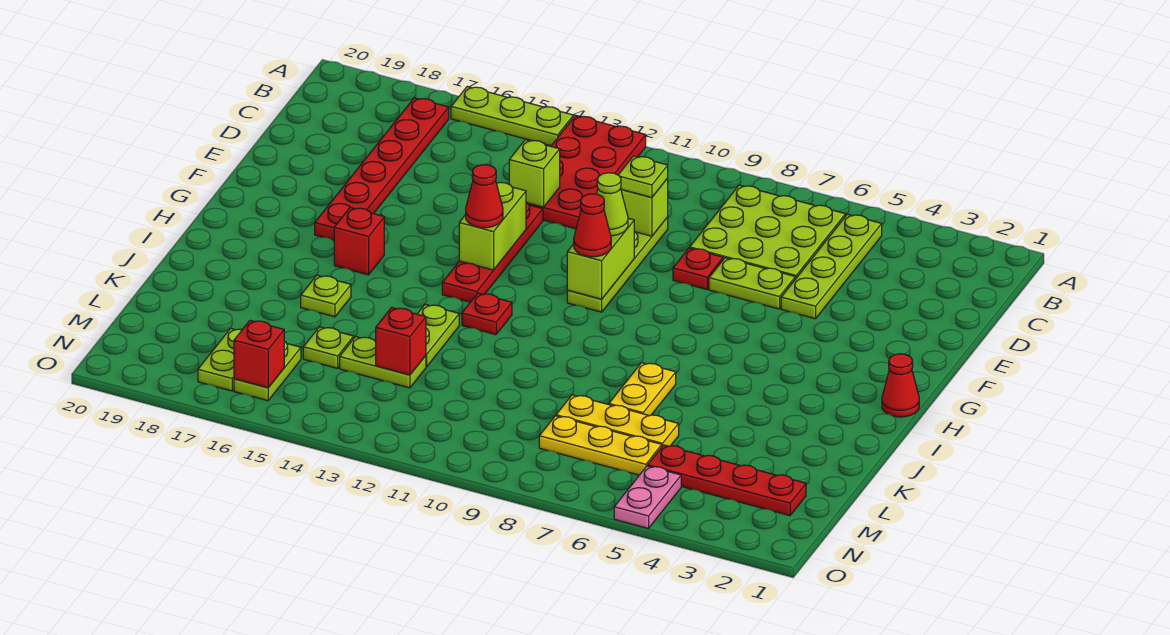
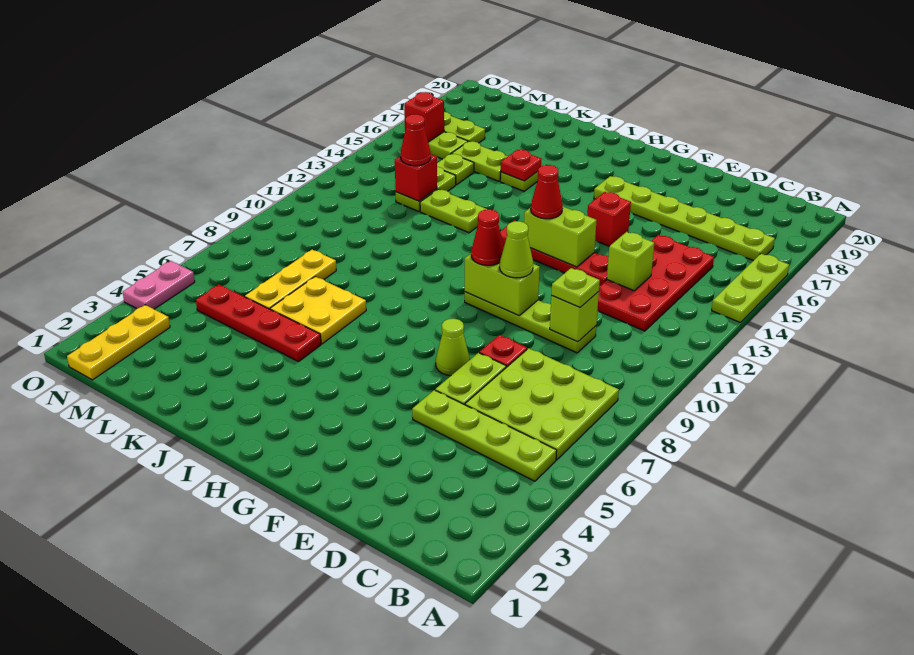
red plate A12:D13 level 1 -> red plate C12:D15 level 1
red plate B17:G17 level 1 -> lime plate B17:G17 level 1
none -> lime cone F7 level 1
red cone H1 level 1 -> red cone L13 level 3
red brick H16 level 1 -> red brick F15 level 1
red plate I12 level 1 -> red plate J16 level 2
yellow plate J7:K7 level 1 -> yellow plate J6:K7 level 1
none -> lime plate K16:L16 level 1
red plate M2:M5 level 1 -> red plate J5:M5 level 1
yellow plate M6:M8 level 1 -> yellow plate N1:N3 level 1
pink plate N5:O5 level 1 -> pink plate O4:O5 level 1

